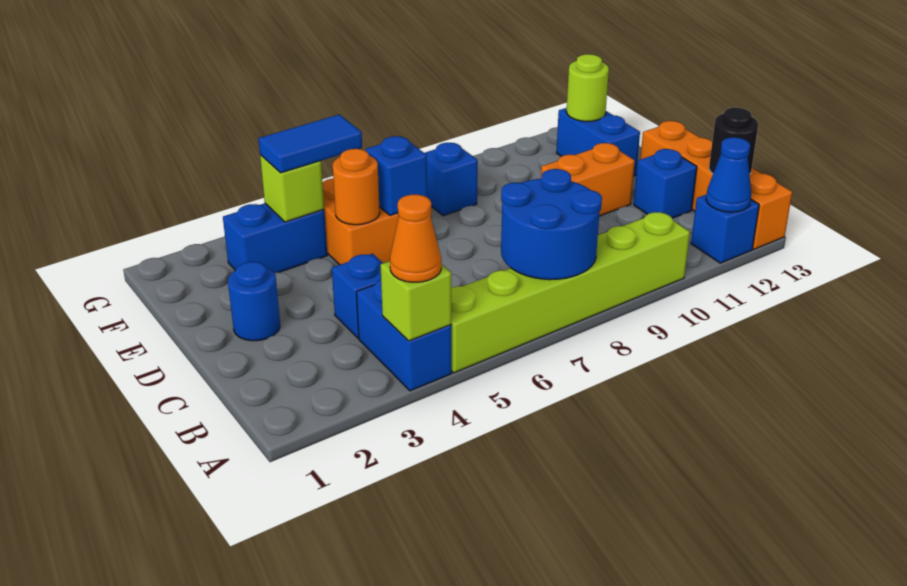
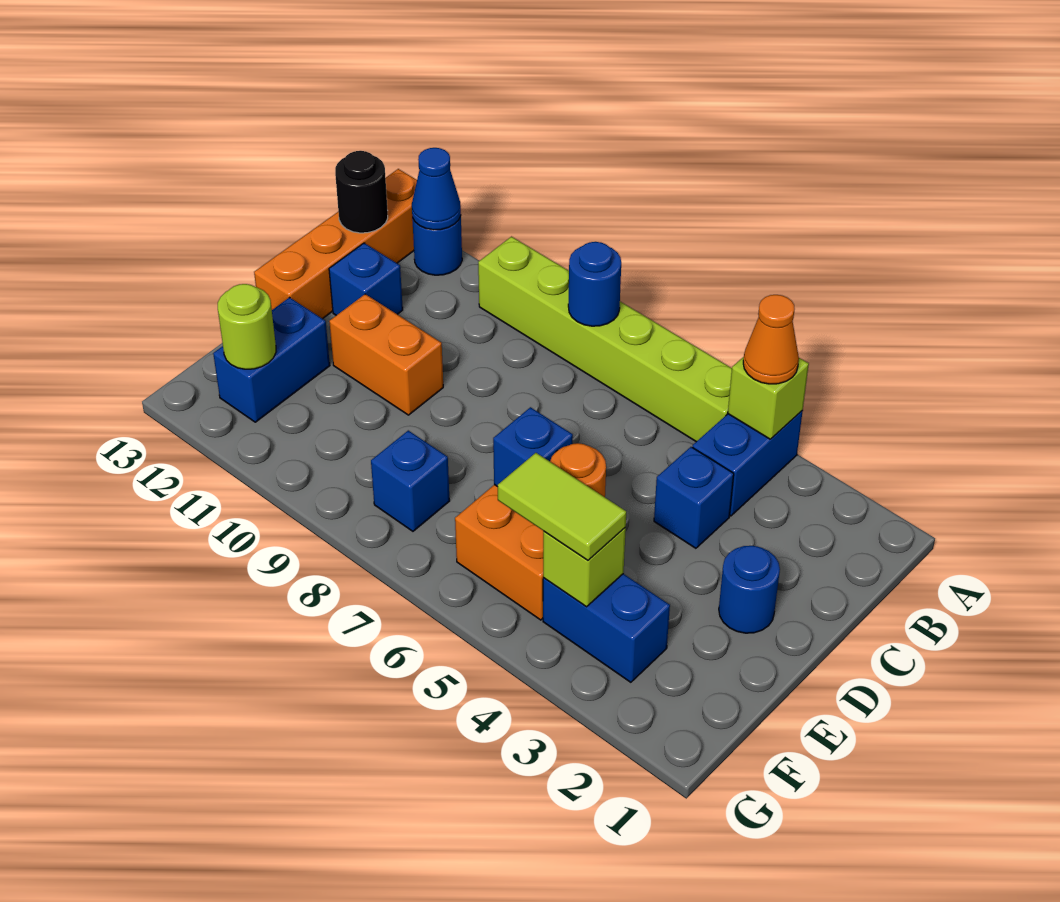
blue round brick A7:B8 level 2 -> blue round brick A8 level 2
blue brick A12 level 1 -> blue round brick A12 level 1
blue tile F4:F5 level 3 -> lime tile F4:F5 level 3

